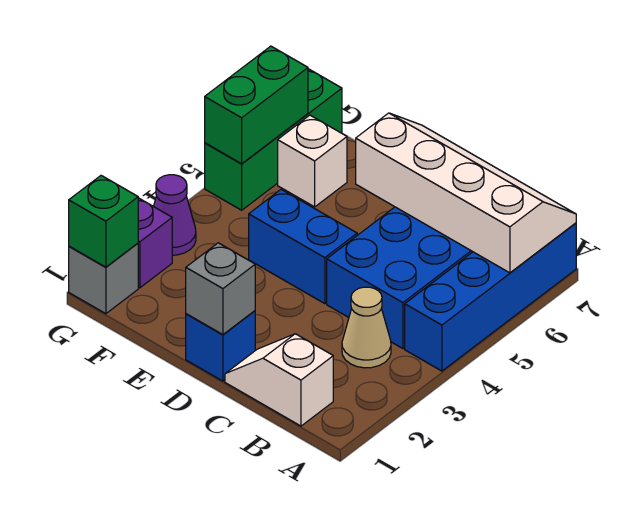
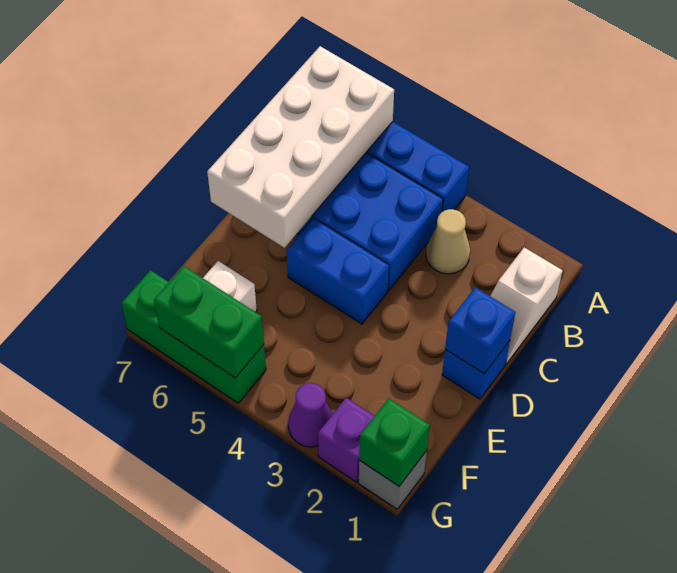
white slope A6:D7 level 2 top 6 -> white brick A6:D7 level 2
grey brick D1 level 2 -> blue brick D1 level 2
blue brick D4:E4 level 1 -> blue brick D4:D5 level 1

